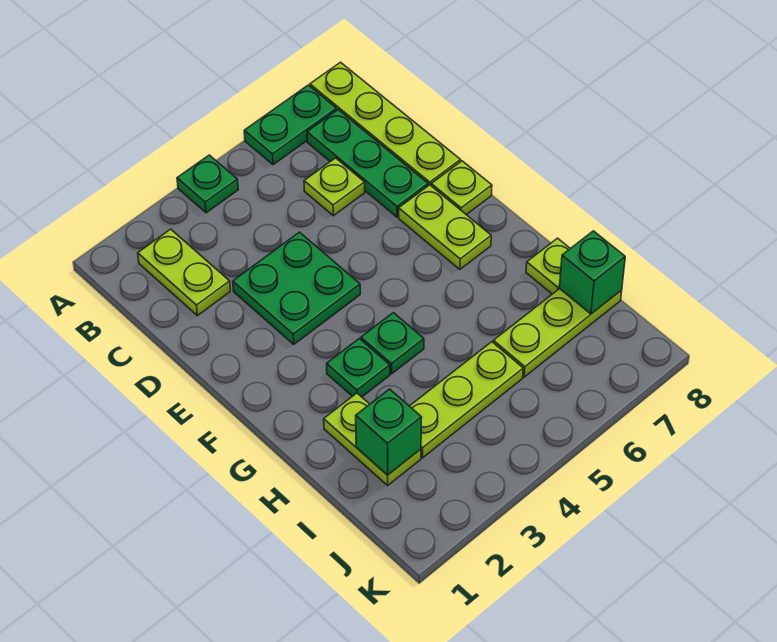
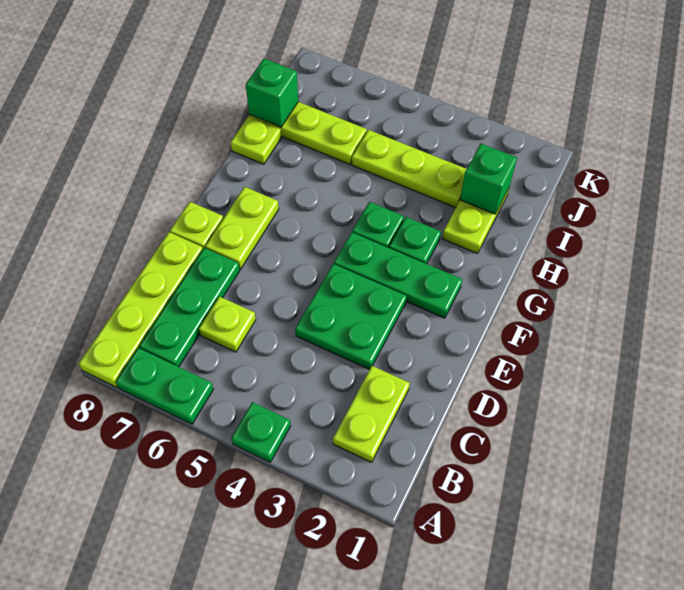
none -> green plate F2:F4 level 1

